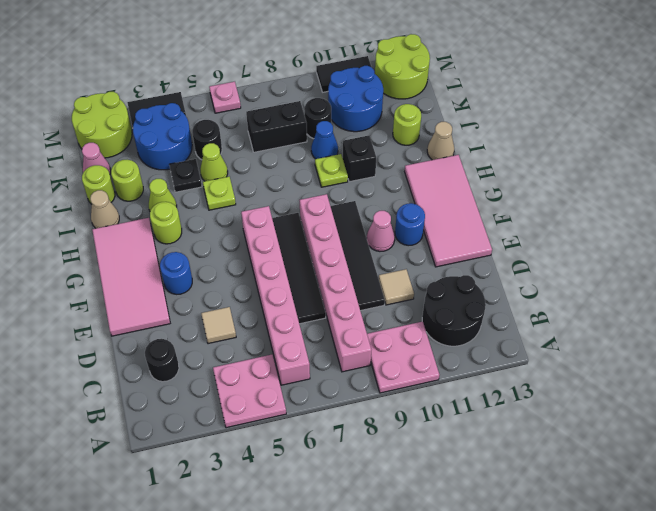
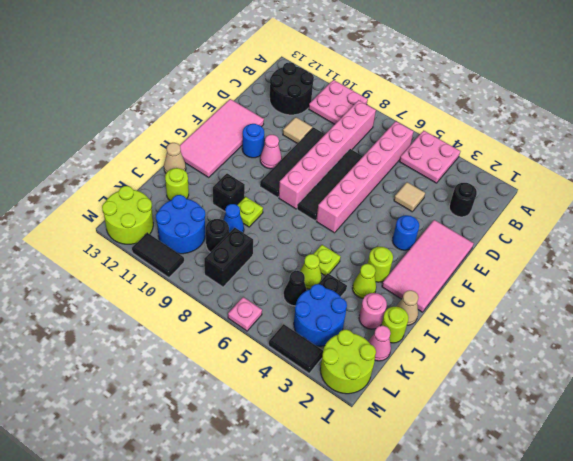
lime round brick J2 level 1 -> pink round brick J2 level 1
black round brick K5 level 1 -> black cone K5 level 1
black brick K7:K8 level 1 -> black brick K8:L8 level 1

